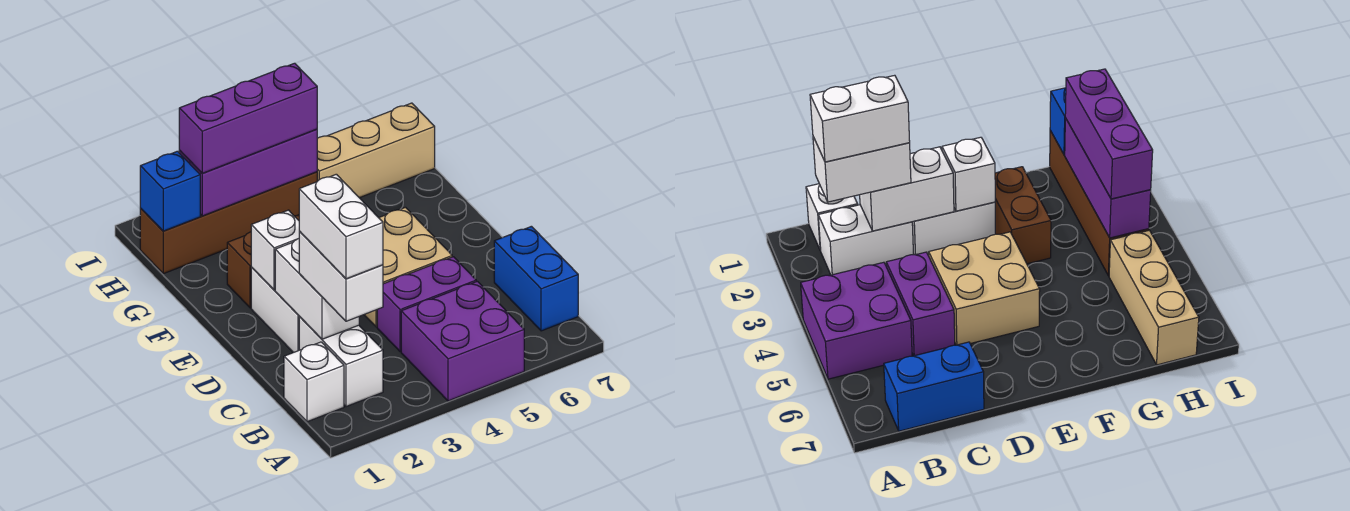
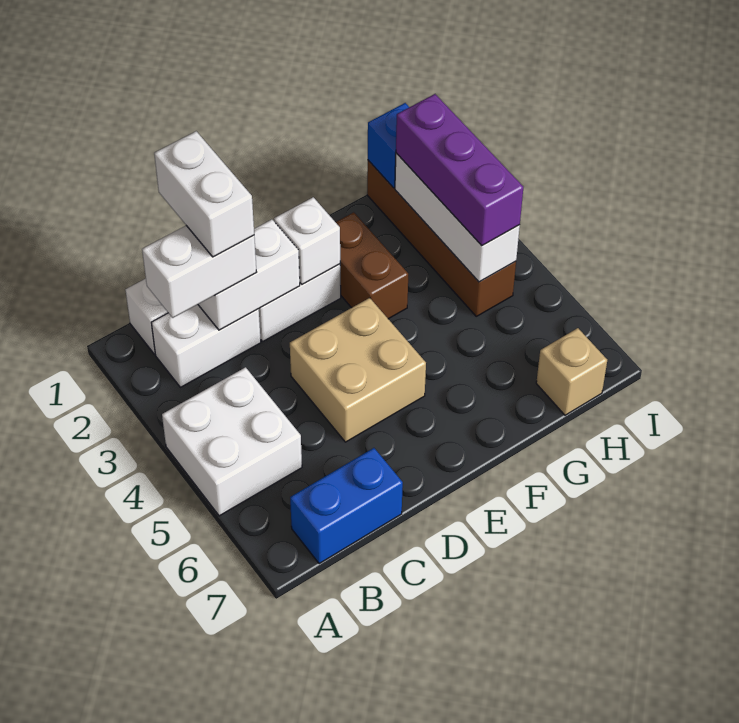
purple brick A4:B5 level 1 -> white brick A4:B5 level 1
white brick B2:C2 level 4 -> white brick C1:C2 level 4
purple brick C4:C5 level 1 -> none
purple brick H2:H4 level 2 -> white brick H2:H4 level 2
tan brick H5:H7 level 1 -> tan brick H7 level 1

